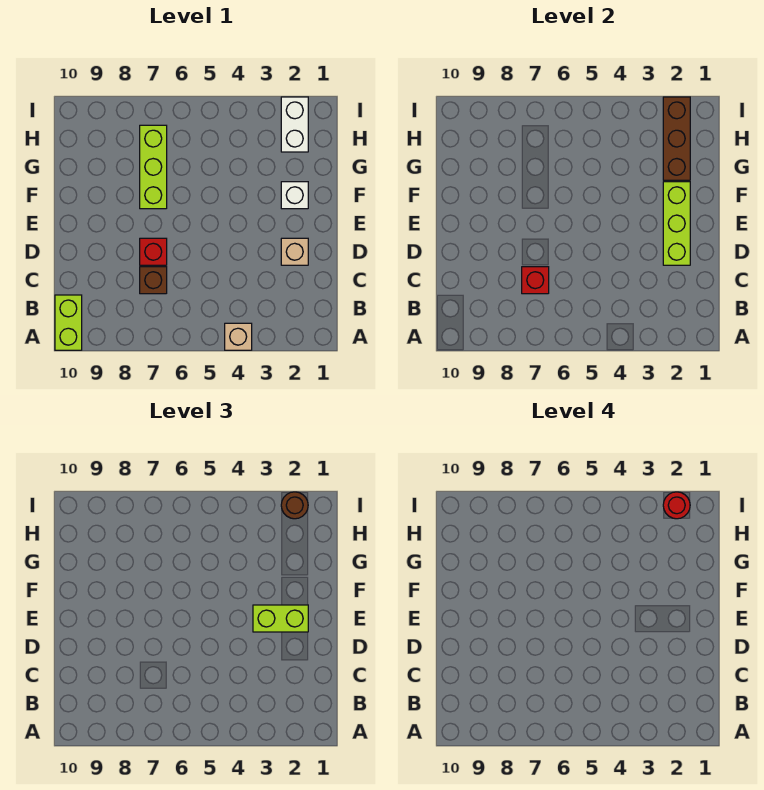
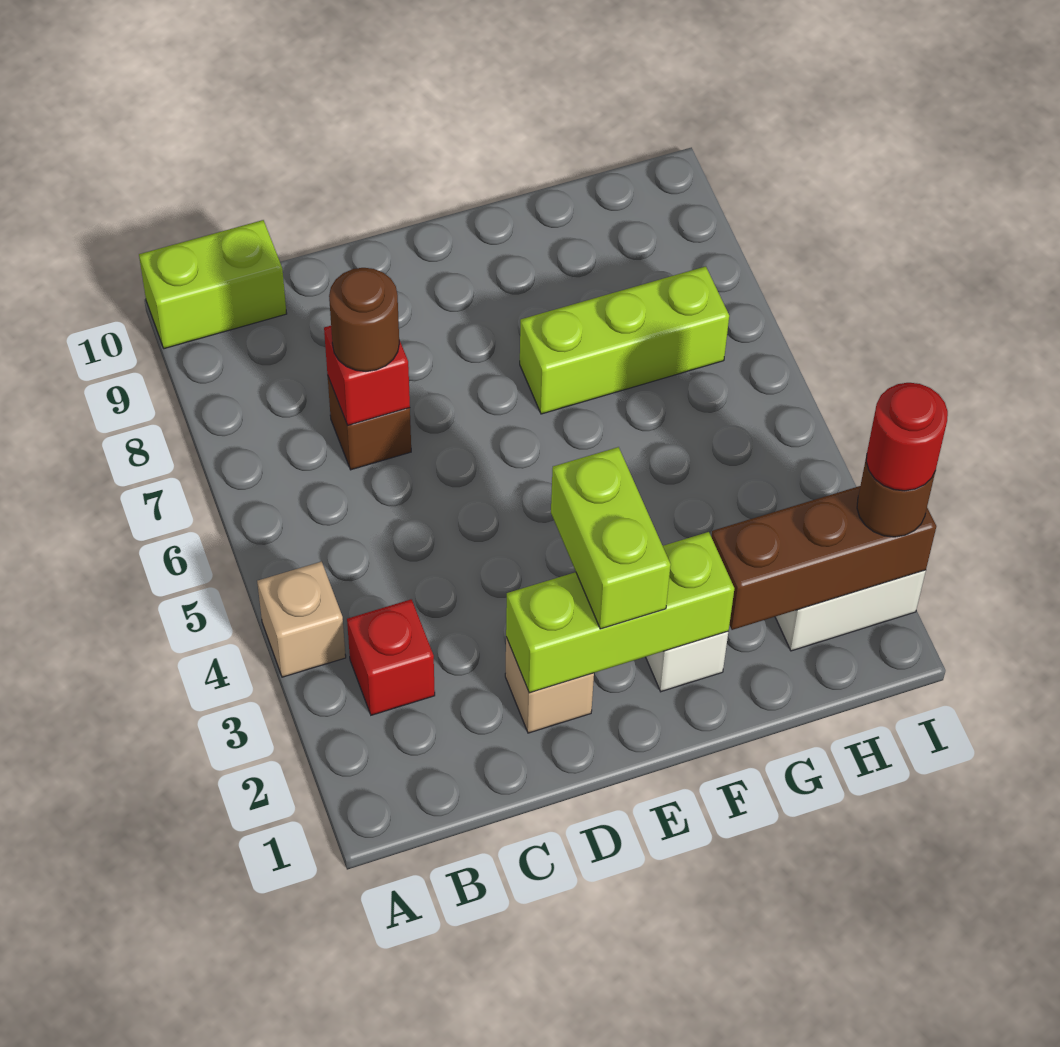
none -> brown round brick C7 level 3
red brick D7 level 1 -> red brick B3 level 1

